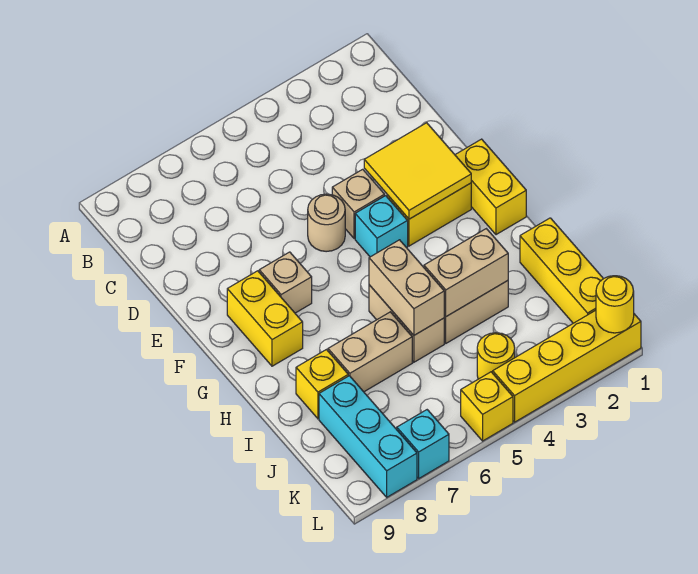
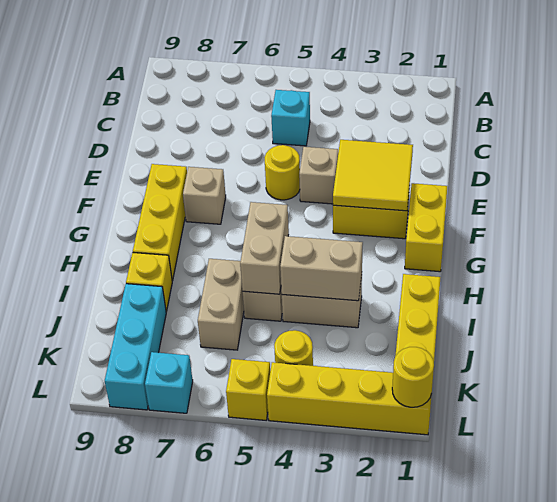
tan round brick E5 level 1 -> yellow round brick E5 level 1
cyan brick F4 level 1 -> cyan brick C5 level 1
yellow brick F8:G8 level 1 -> yellow brick F8:H8 level 1
tan brick I6:I7 level 1 -> tan brick I6:J6 level 1

